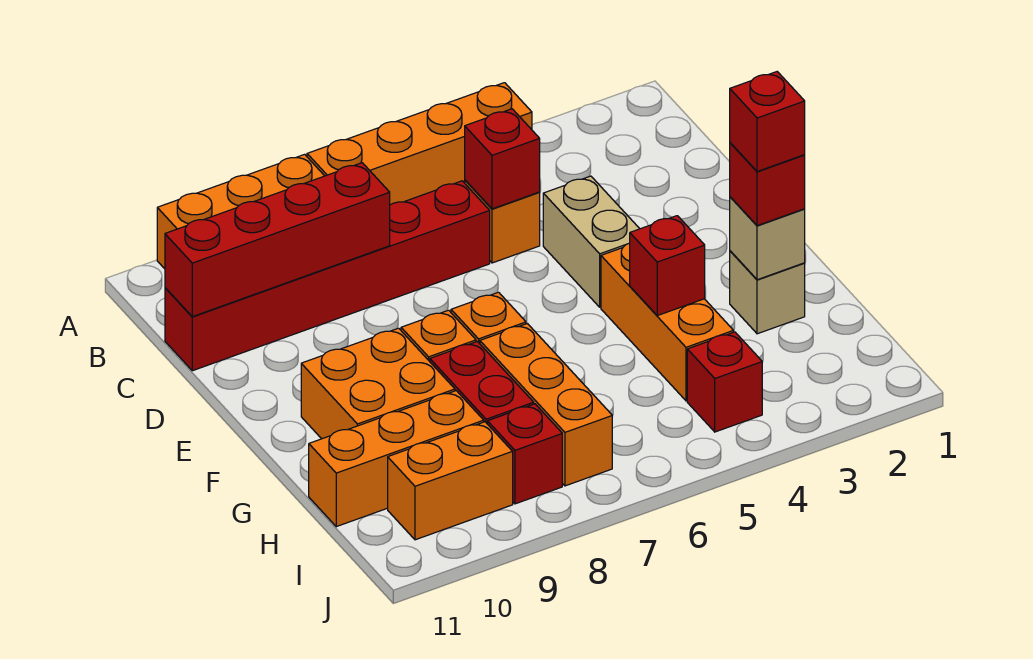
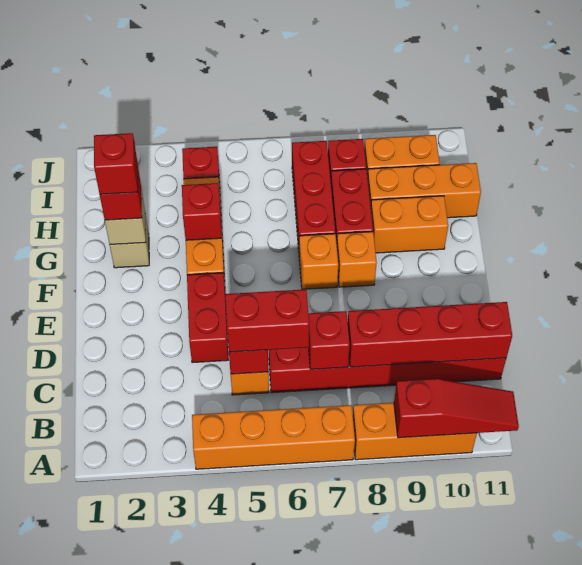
none -> red slope A9:A11 level 2 top 9
none -> red brick C5:C6 level 3
none -> red brick C7 level 2
tan brick D4:E4 level 1 -> red brick D4:E4 level 1
orange brick F9:G10 level 1 -> orange brick G9:G10 level 1
orange brick G7:I7 level 1 -> red brick G7:I7 level 1

